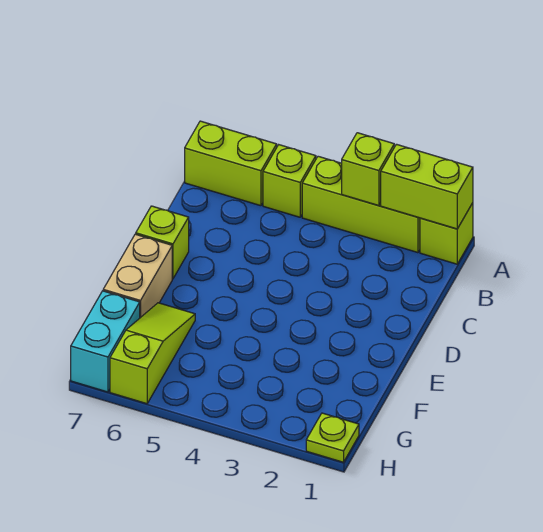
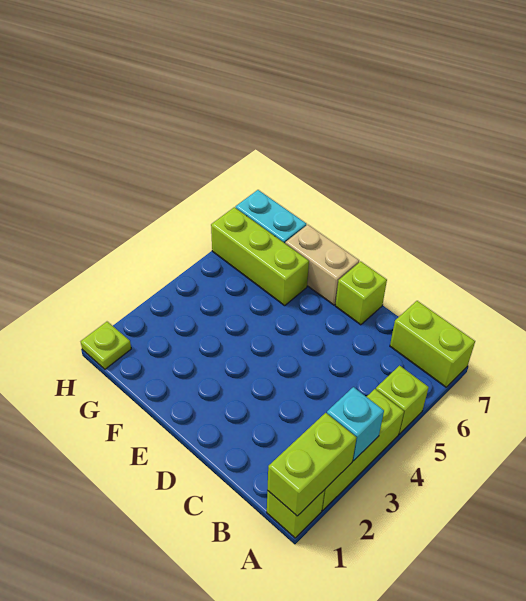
lime brick A3 level 2 -> cyan brick A3 level 2
lime brick A6:A7 level 1 -> lime brick A7:B7 level 1
lime slope F6:H6 level 1 top H -> lime brick F6:H6 level 1

